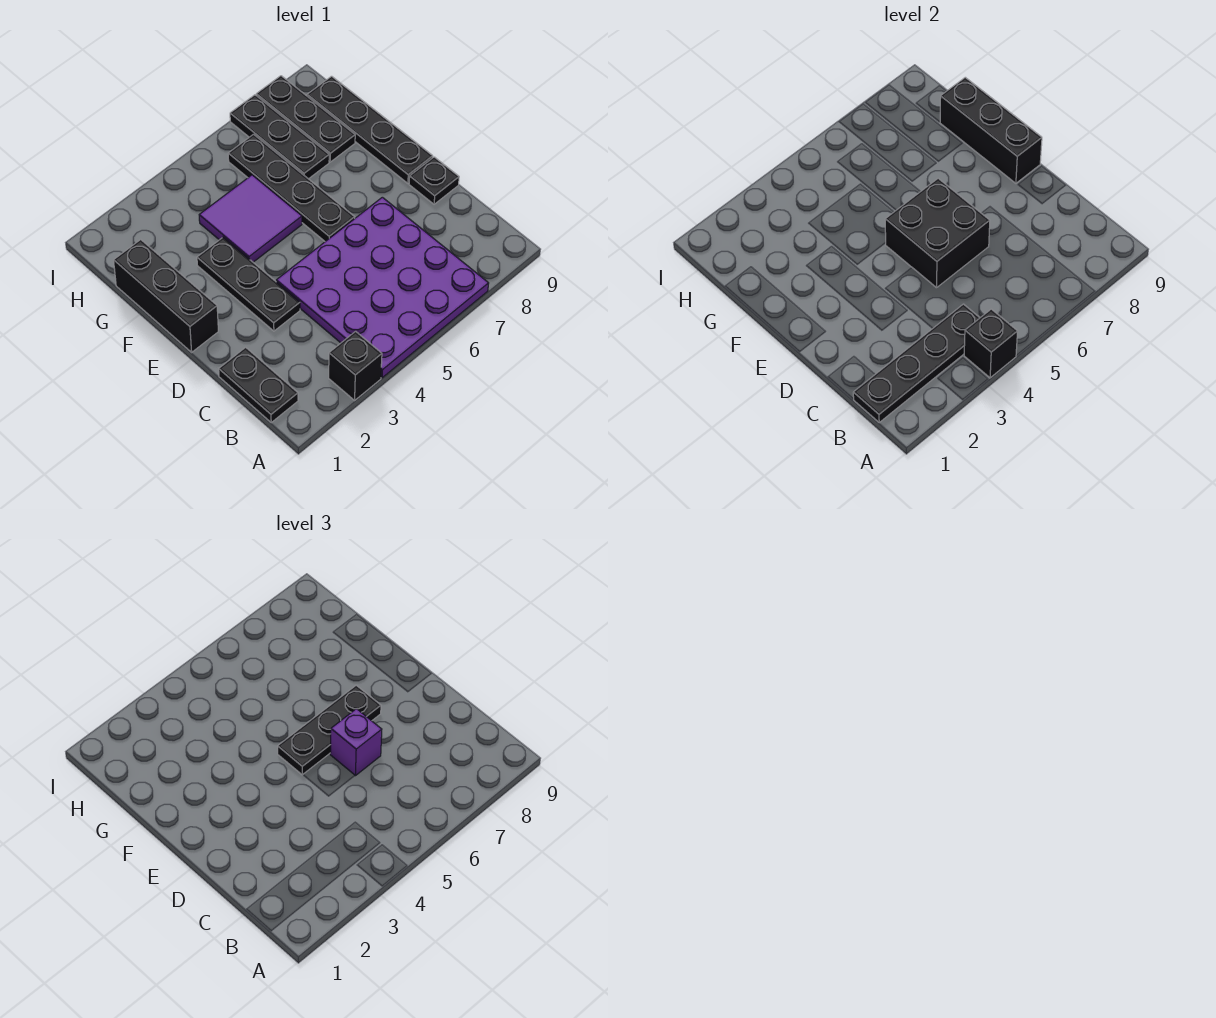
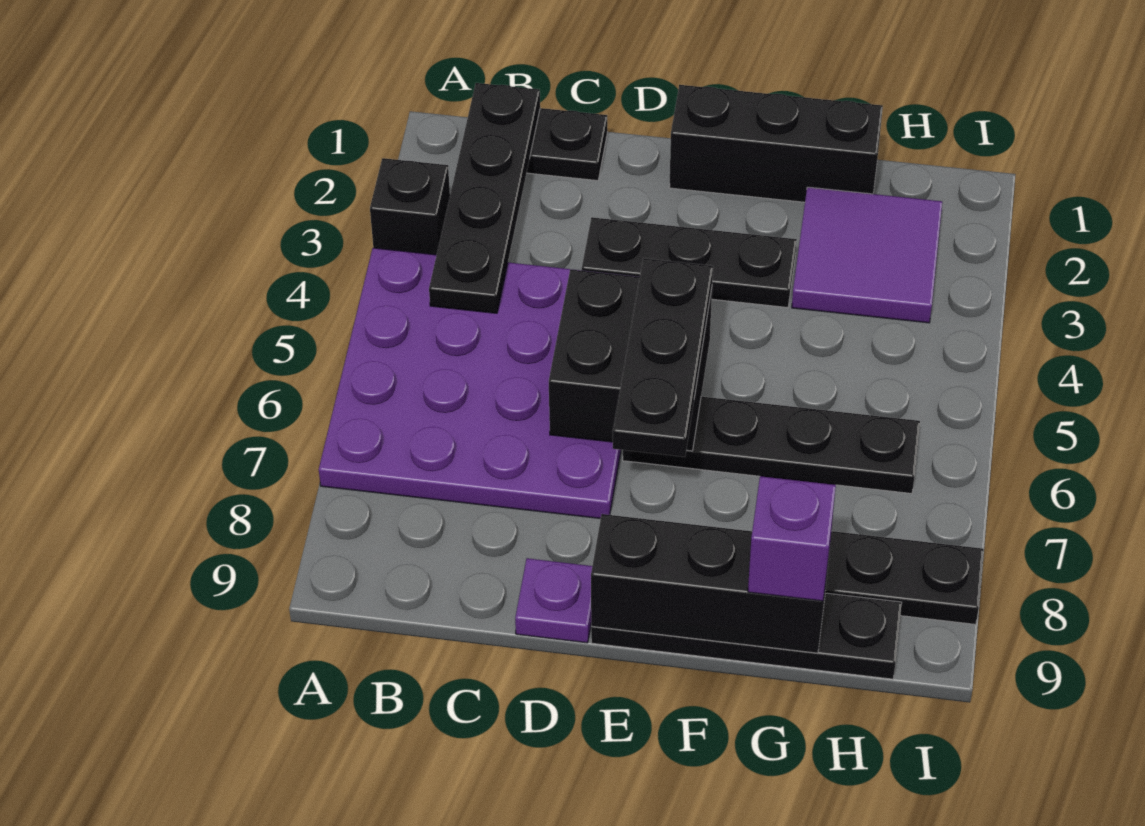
black brick A4 level 2 -> none
purple brick D6 level 3 -> purple brick G9 level 3
black plate D9 level 1 -> purple plate D9 level 1
purple tile F4:G5 level 1 -> purple tile G2:H3 level 1
black plate G7:I7 level 1 -> none

